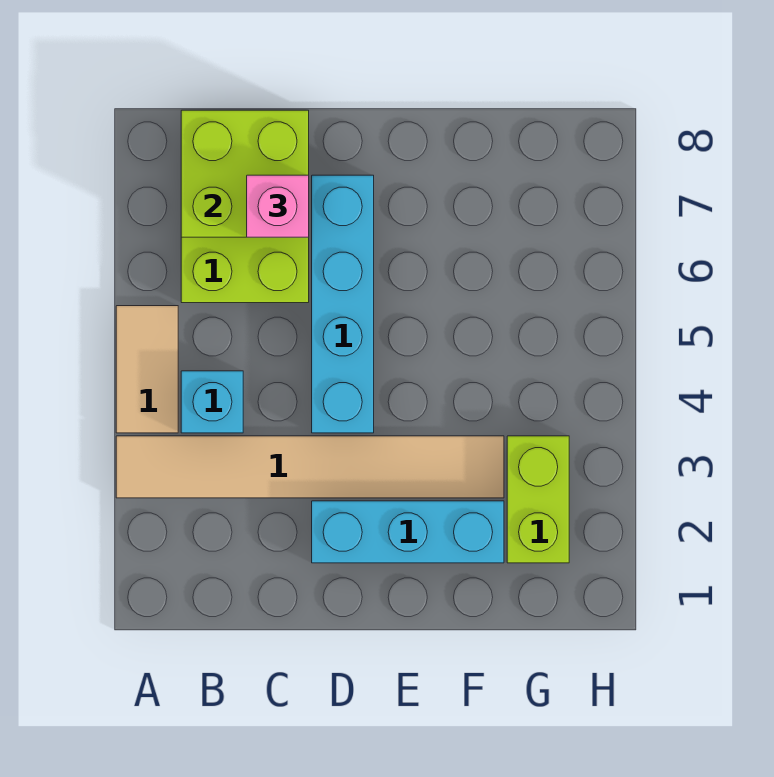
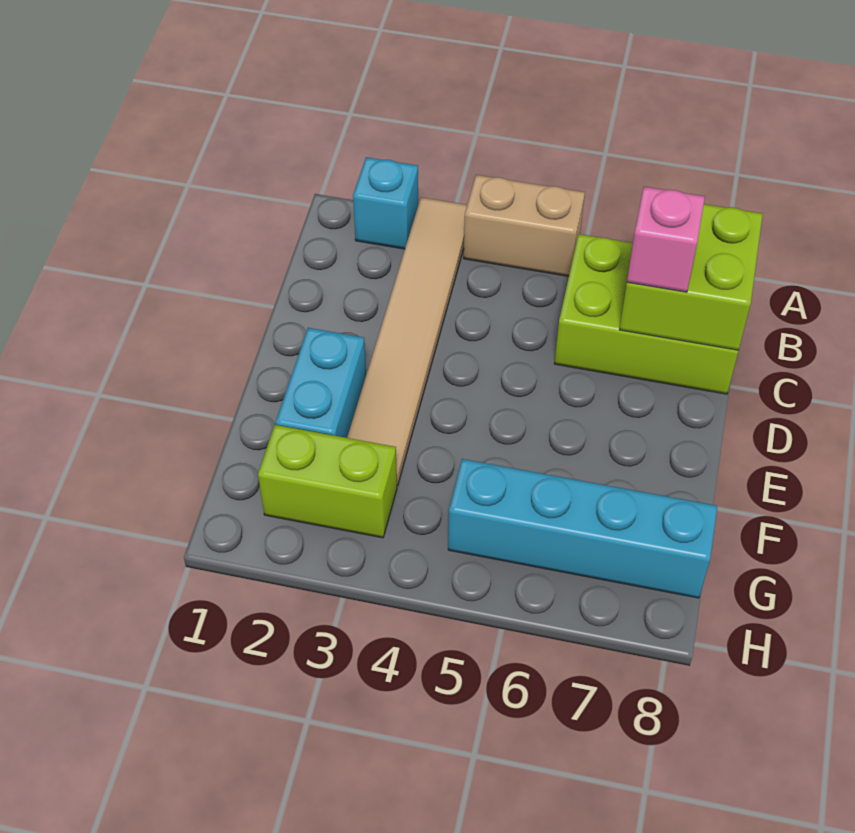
tan tile A4:A5 level 1 -> tan brick A4:A5 level 1
cyan brick B4 level 1 -> cyan brick A2 level 1
cyan brick D2:F2 level 1 -> cyan brick E2:F2 level 1
cyan brick D4:D7 level 1 -> cyan brick G5:G8 level 1

